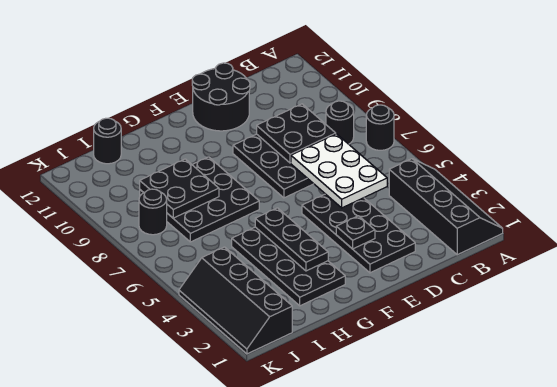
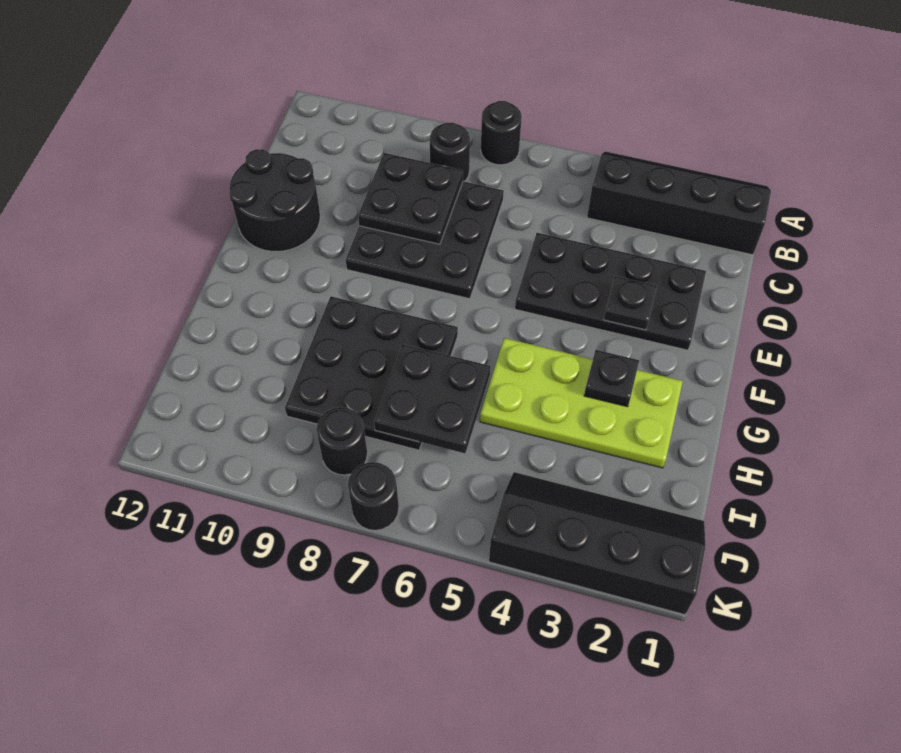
white plate C5:D7 level 2 -> none
black plate G2:H5 level 1 -> lime plate G2:H5 level 1
black plate G3:G5 level 2 -> black plate G3 level 2
black plate H8:I9 level 2 -> black plate H6:I7 level 2
black round brick I12 level 1 -> black round brick K7 level 1
black slope J1:K4 level 1 top J -> black slope J1:K4 level 1 top K

